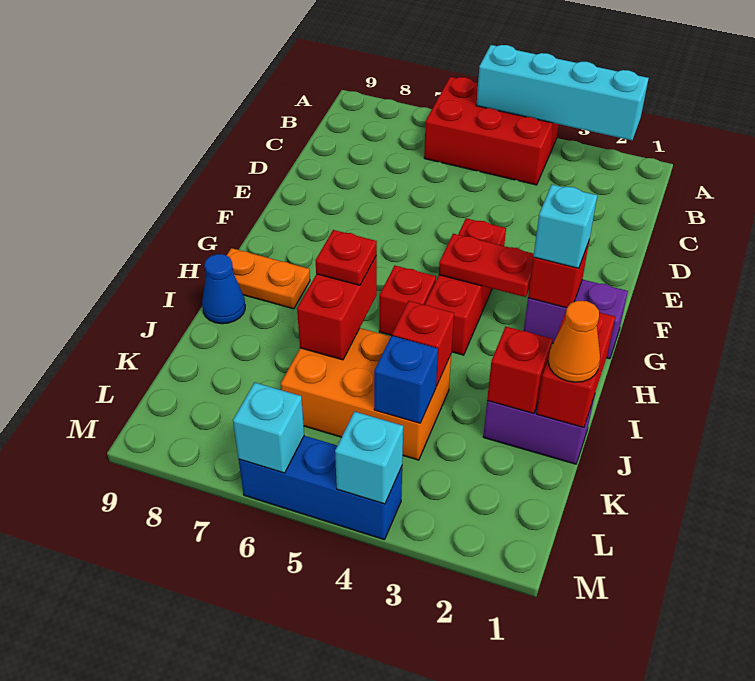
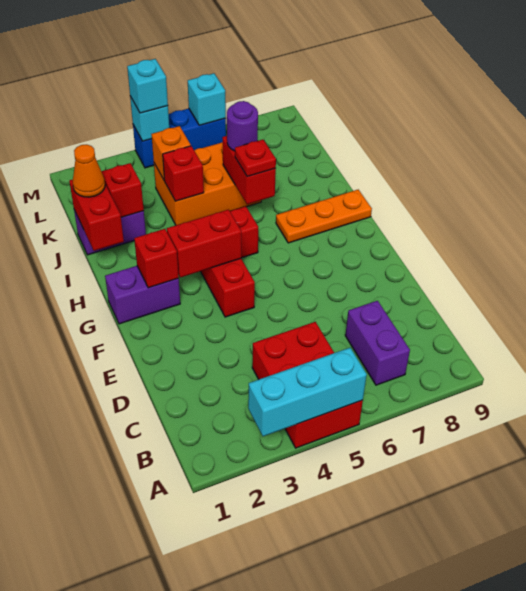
cyan brick A2:A5 level 2 -> cyan brick A3:A5 level 2
red brick A4:B6 level 1 -> red brick A4:C5 level 1
none -> purple brick B7:C7 level 1
cyan brick G2 level 3 -> cyan brick M4 level 3
red plate G3:G4 level 2 -> red brick G3:G4 level 2
orange plate H8:H9 level 1 -> orange plate H7:H9 level 1
blue cone I9 level 1 -> none
none -> purple round brick J6 level 3
blue brick K4 level 2 -> orange brick K4 level 2

